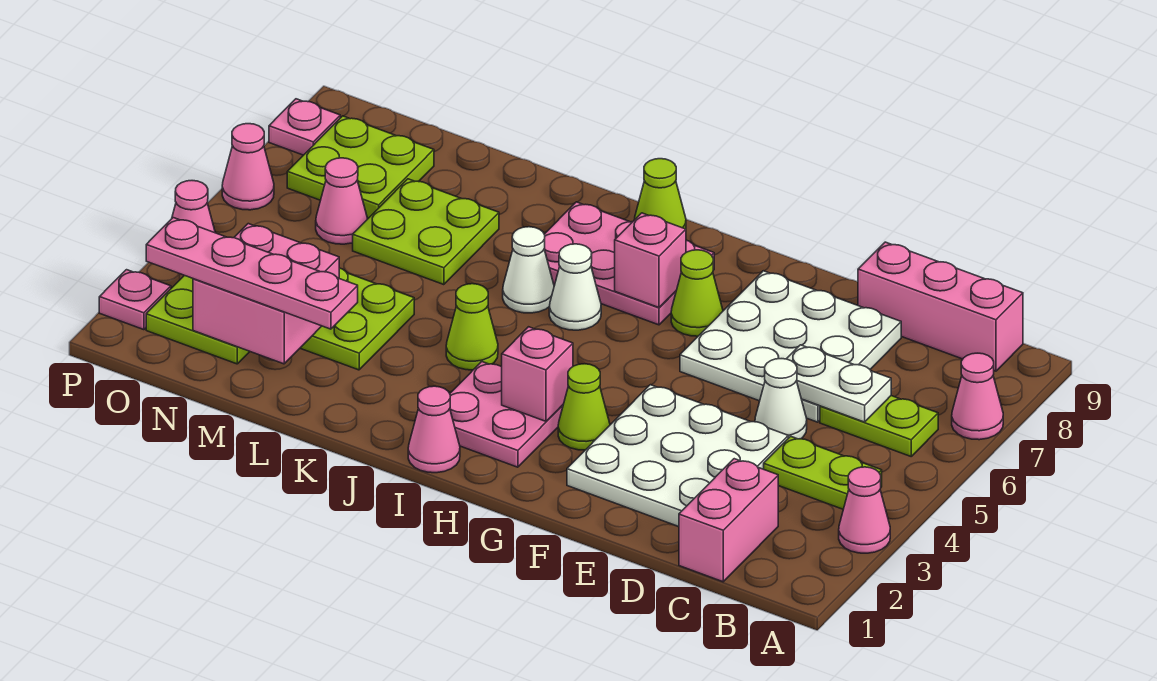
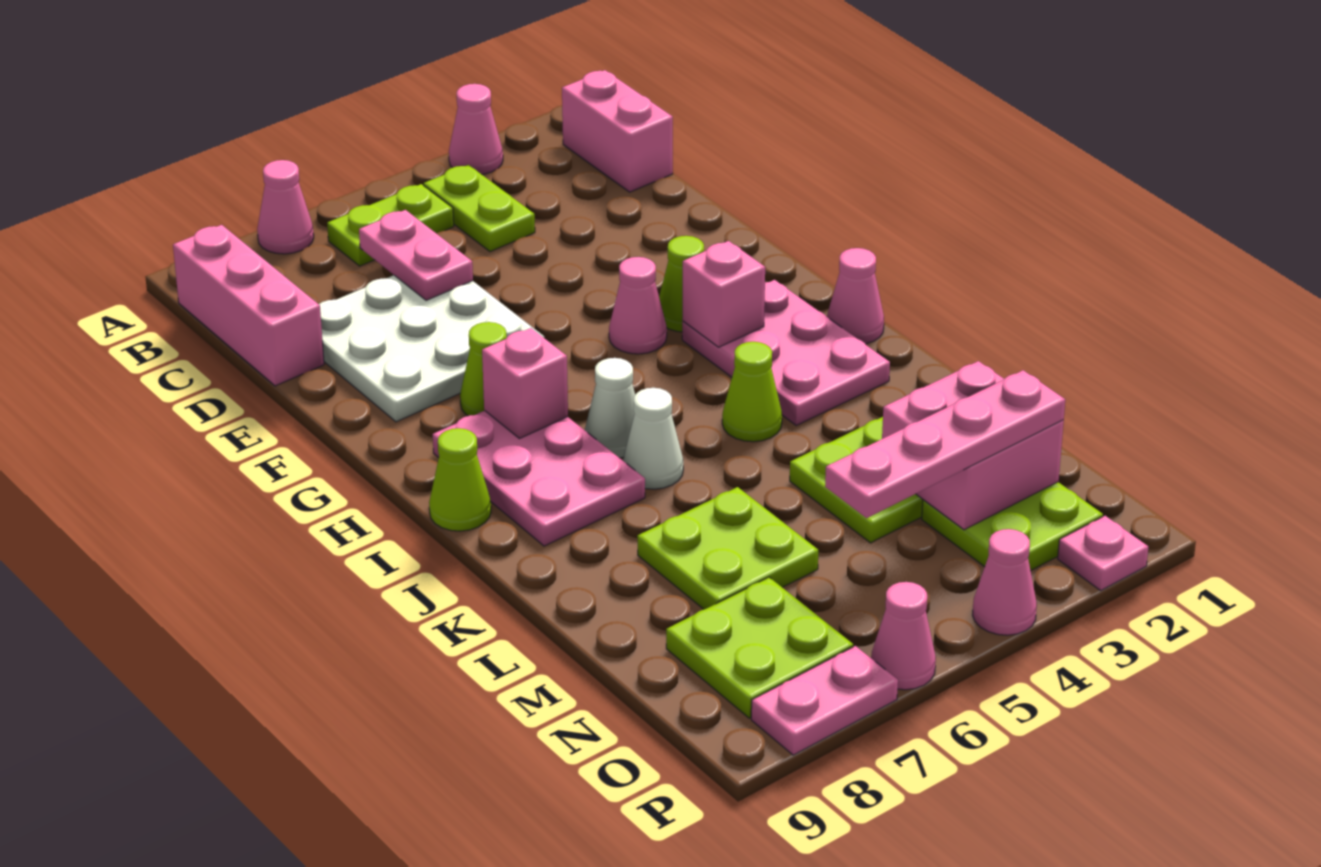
lime plate B6:C6 level 1 -> lime plate B5:B6 level 1
pink brick C1:C2 level 1 -> pink brick B1:C1 level 1
white plate C6:D6 level 2 -> pink plate C6:D6 level 2
white plate D2:F4 level 1 -> none
white cone D5 level 1 -> none
pink plate H2:I3 level 1 -> pink plate H2:J3 level 1
pink plate L2:O2 level 3 -> pink plate N2:N5 level 3
pink cone N6 level 1 -> pink cone G4 level 1
pink plate P8 level 1 -> pink plate P7:P8 level 1

